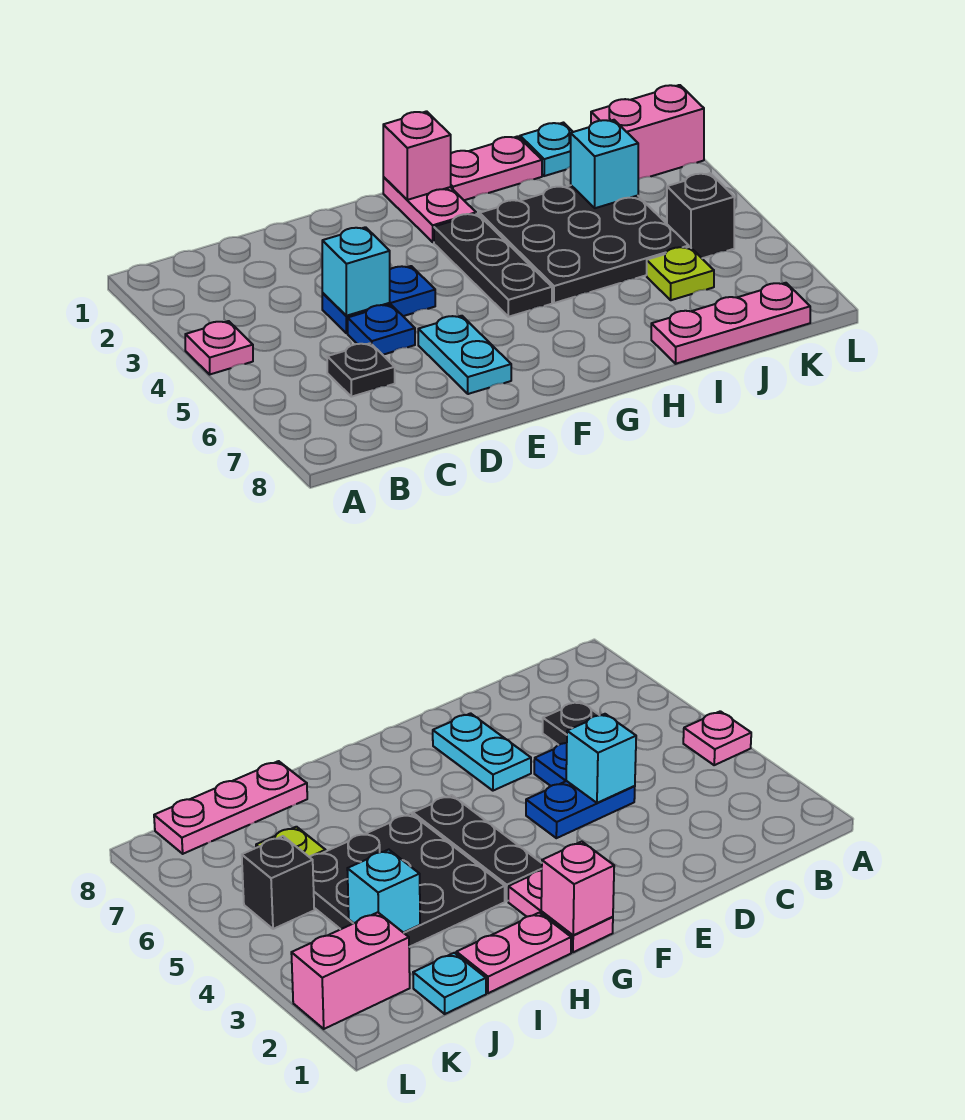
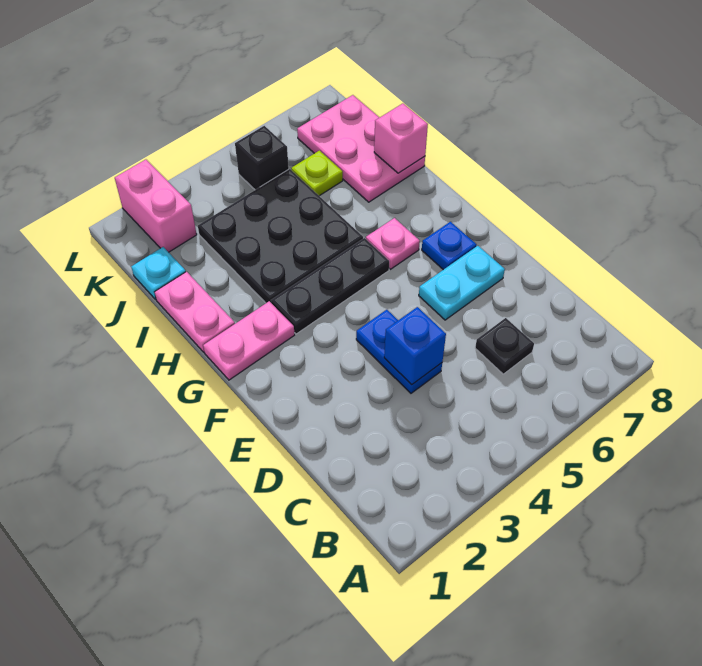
pink plate A4 level 1 -> pink plate G6 level 1
cyan brick D4 level 2 -> blue brick D4 level 2
blue plate D5 level 1 -> blue plate F7 level 1
pink brick G1 level 2 -> pink brick I8 level 2
pink plate I8:K8 level 1 -> pink plate I7:K8 level 1
cyan brick J3 level 2 -> none

